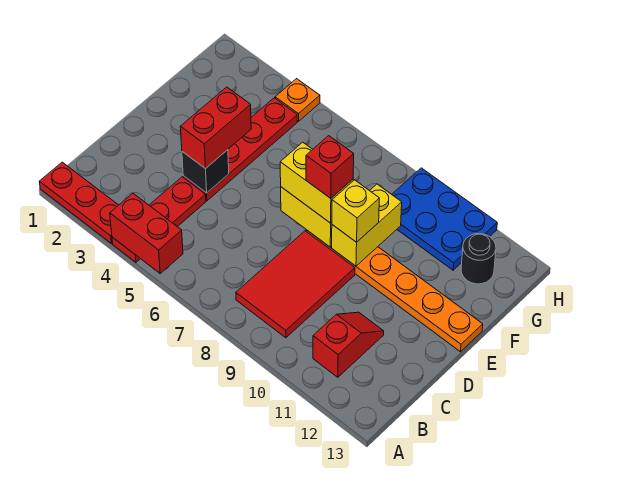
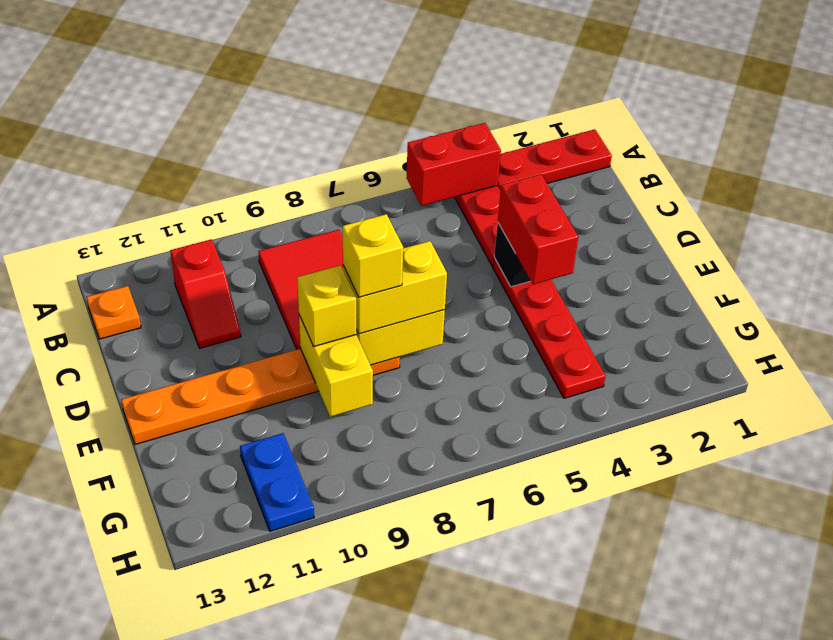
red brick E8 level 4 -> yellow brick E8 level 4
blue plate G9:H11 level 1 -> blue plate G11:H11 level 1
black round brick G12 level 1 -> none
orange plate H4 level 1 -> orange plate B13 level 1

